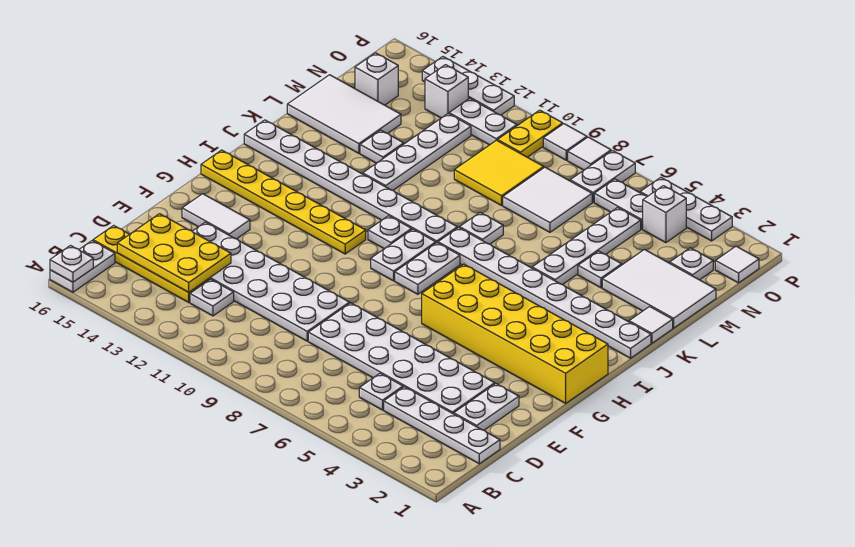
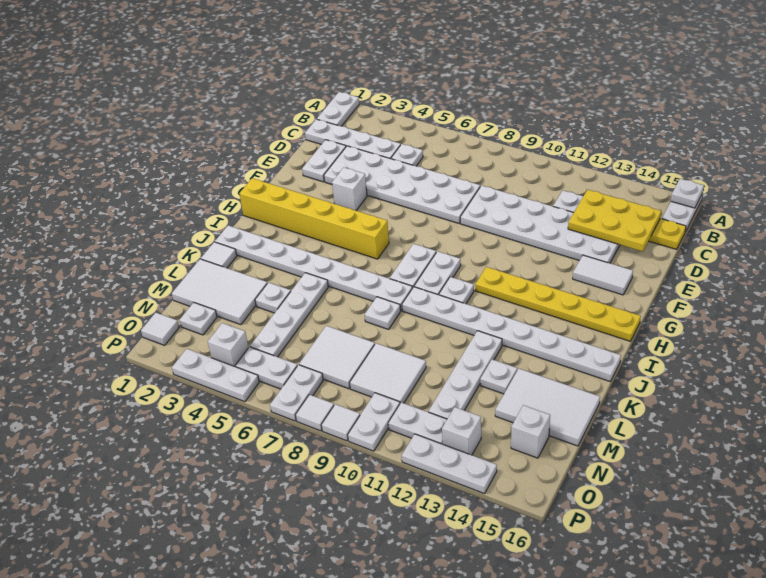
none -> white plate A1:B1 level 1
none -> white brick F4 level 1
yellow brick G1:H6 level 1 -> yellow brick H1:H6 level 1
yellow tile M9:N10 level 1 -> white tile M9:N10 level 1
yellow plate O10:P10 level 1 -> white plate O10:P10 level 1

